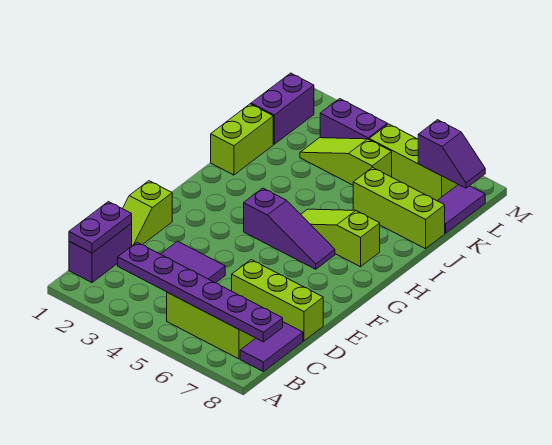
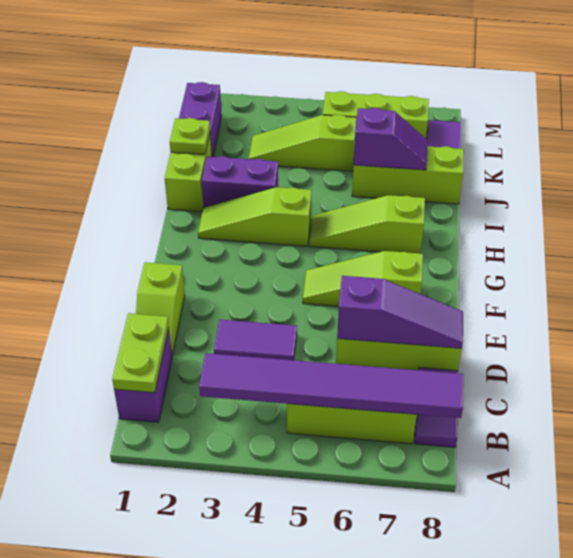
purple plate B1:C1 level 2 -> lime plate B1:C1 level 2
purple plate B3:B8 level 2 -> purple tile B3:B8 level 2
none -> lime slope F5:F7 level 1 top 7
purple slope G4:G6 level 1 top 4 -> purple slope D6:D8 level 2 top 6
none -> lime slope H2:H4 level 1 top 4
none -> lime plate J1 level 2
purple brick L3:L4 level 1 -> purple brick I2:I3 level 1
purple slope L7:L8 level 2 top 7 -> purple slope J6:J7 level 2 top 6

